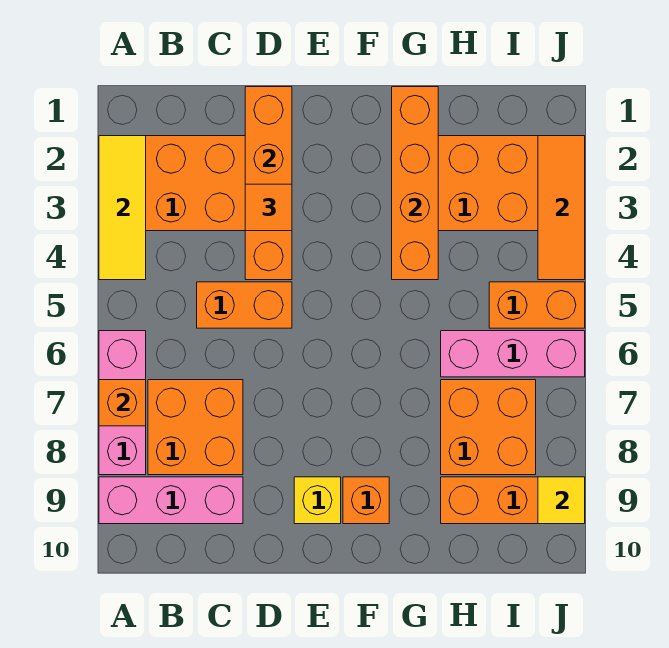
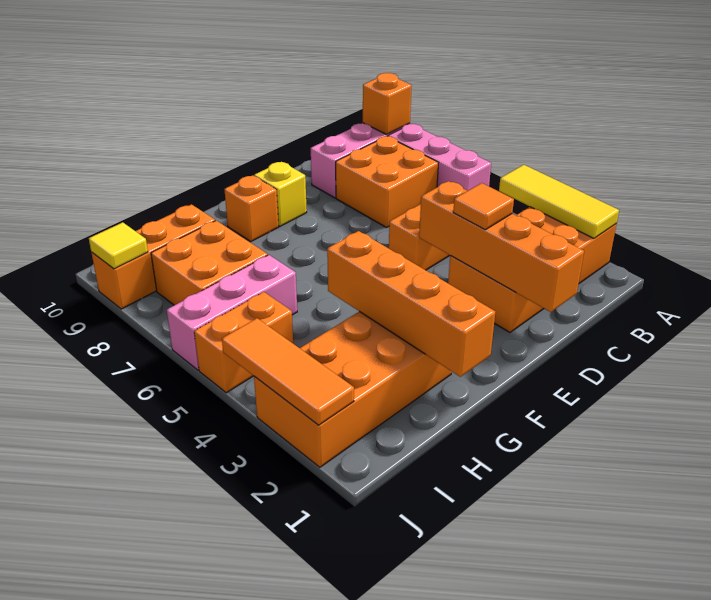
orange brick A7 level 2 -> orange brick A9 level 2

